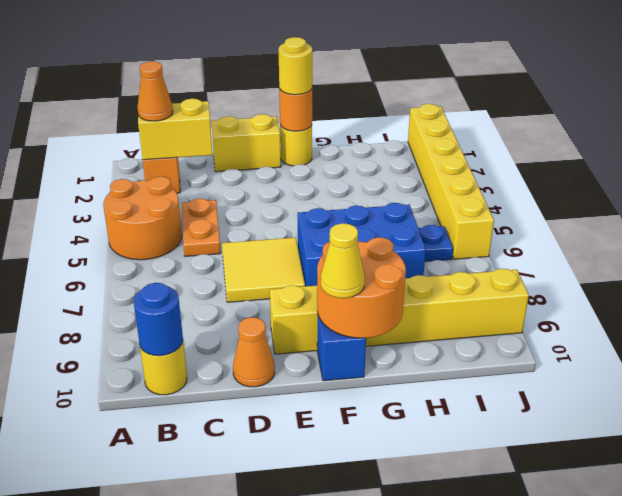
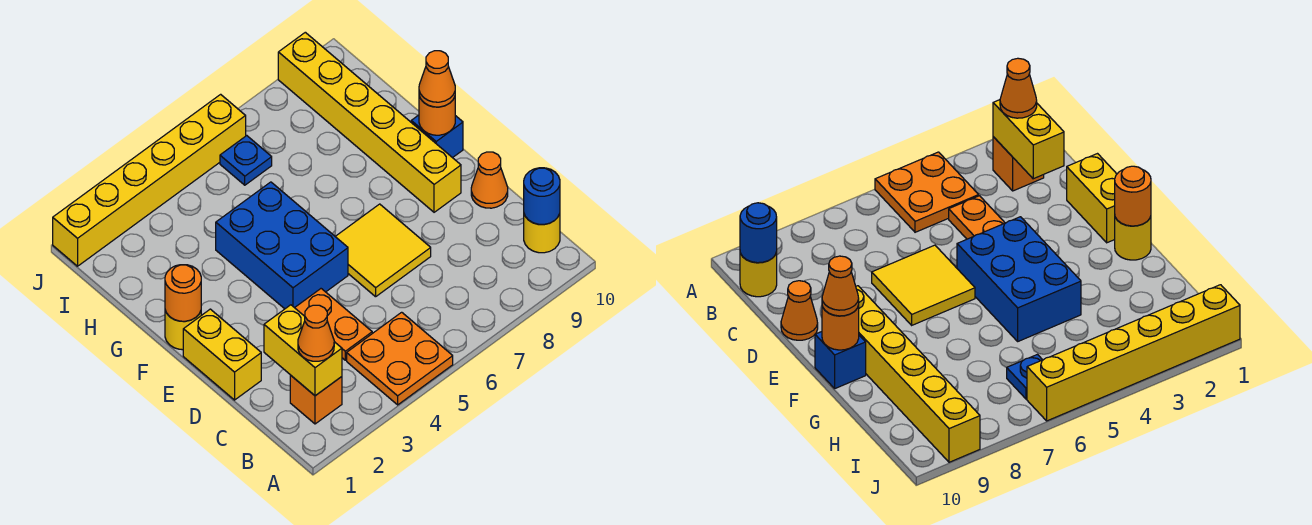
orange round brick A4:B5 level 1 -> orange plate A4:B5 level 1
orange plate C4:C5 level 1 -> orange plate C4:D4 level 1
yellow round brick F1 level 3 -> none
blue brick F6:H7 level 1 -> blue brick E4:G5 level 1
orange round brick F9:G10 level 2 -> orange round brick F10 level 2
yellow cone F10 level 3 -> orange cone F10 level 3

